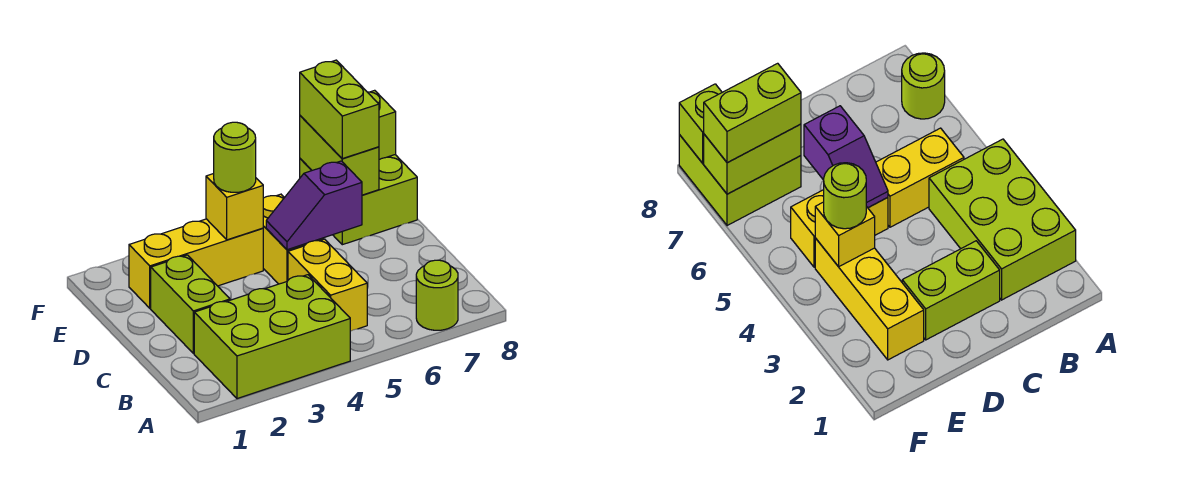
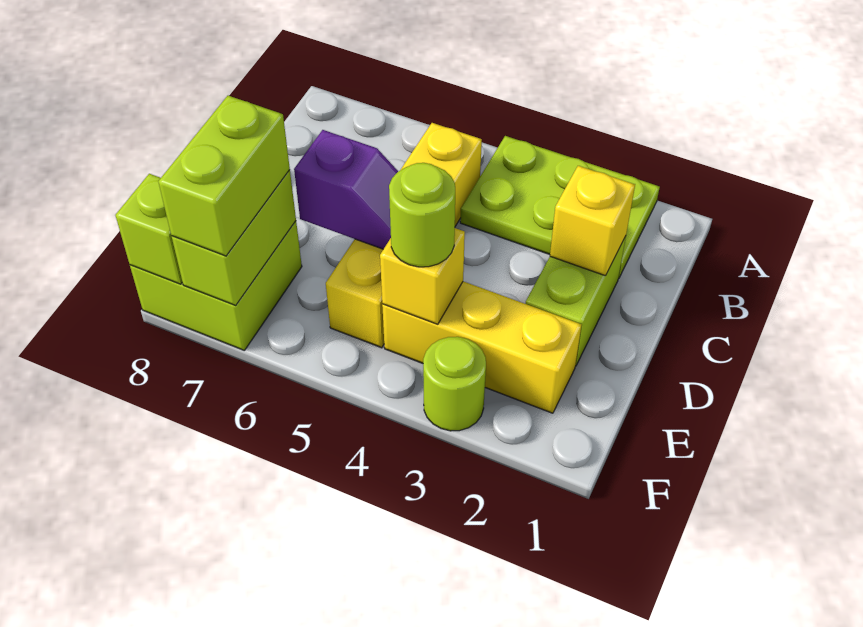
lime brick A2:B4 level 1 -> lime plate A2:B4 level 1
lime round brick A7 level 1 -> lime round brick F3 level 1
none -> yellow brick C2 level 2

